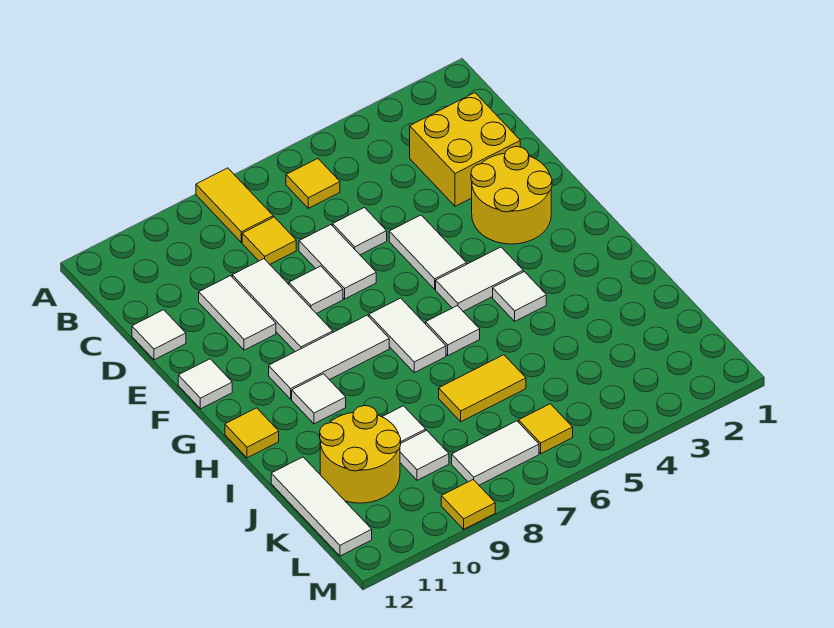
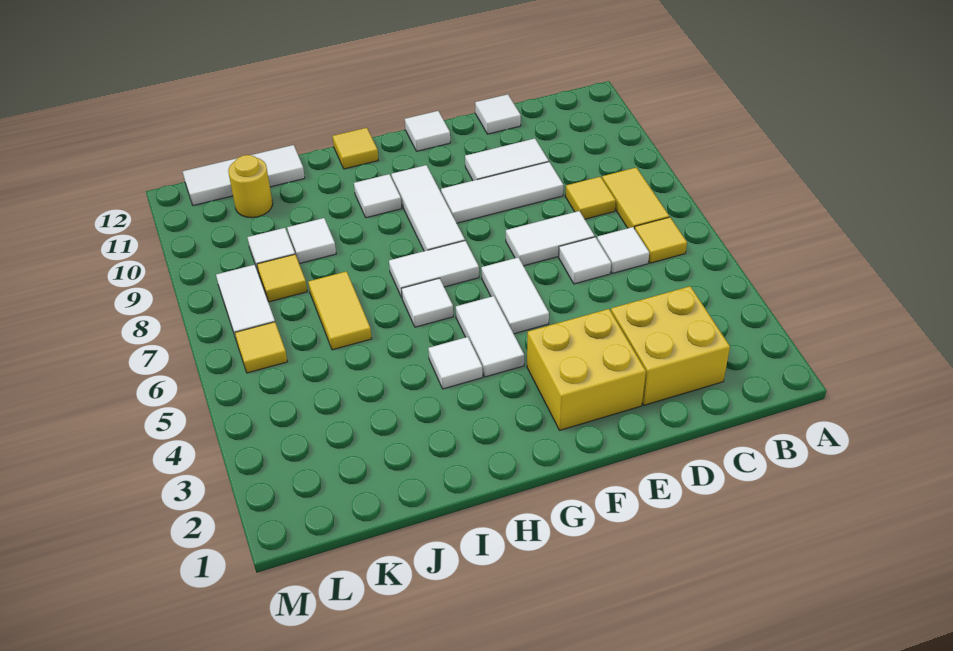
yellow tile A8:B8 level 1 -> yellow tile B7:B8 level 1
yellow round brick E2:F3 level 1 -> yellow brick E2:F3 level 1
white tile E5:F5 level 1 -> white tile F5:F6 level 1
white tile E8 level 1 -> white tile C6 level 1
yellow round brick J10:K11 level 1 -> yellow round brick K11 level 1
yellow tile M9 level 1 -> yellow tile K8 level 1

